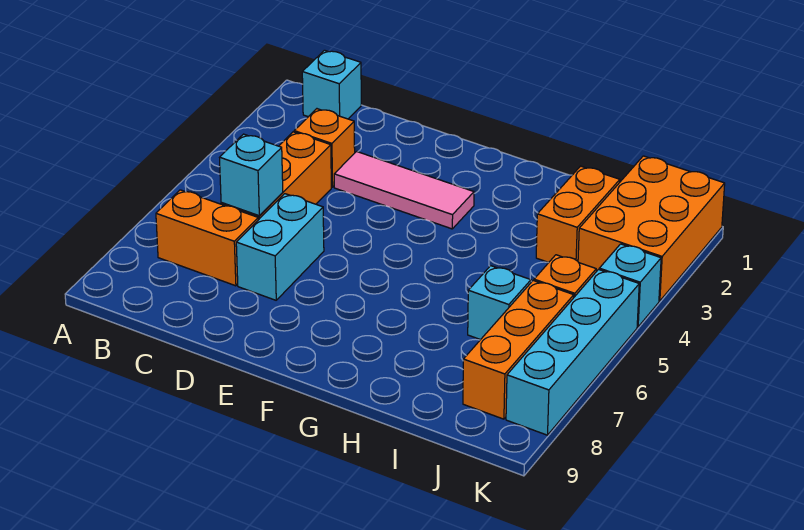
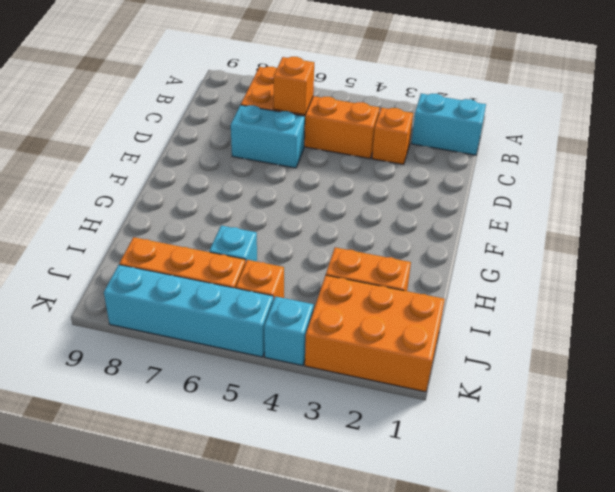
cyan brick B1 level 1 -> cyan brick B1:B2 level 1
cyan brick C6 level 2 -> orange brick C6 level 2
pink tile D3:F3 level 1 -> none

